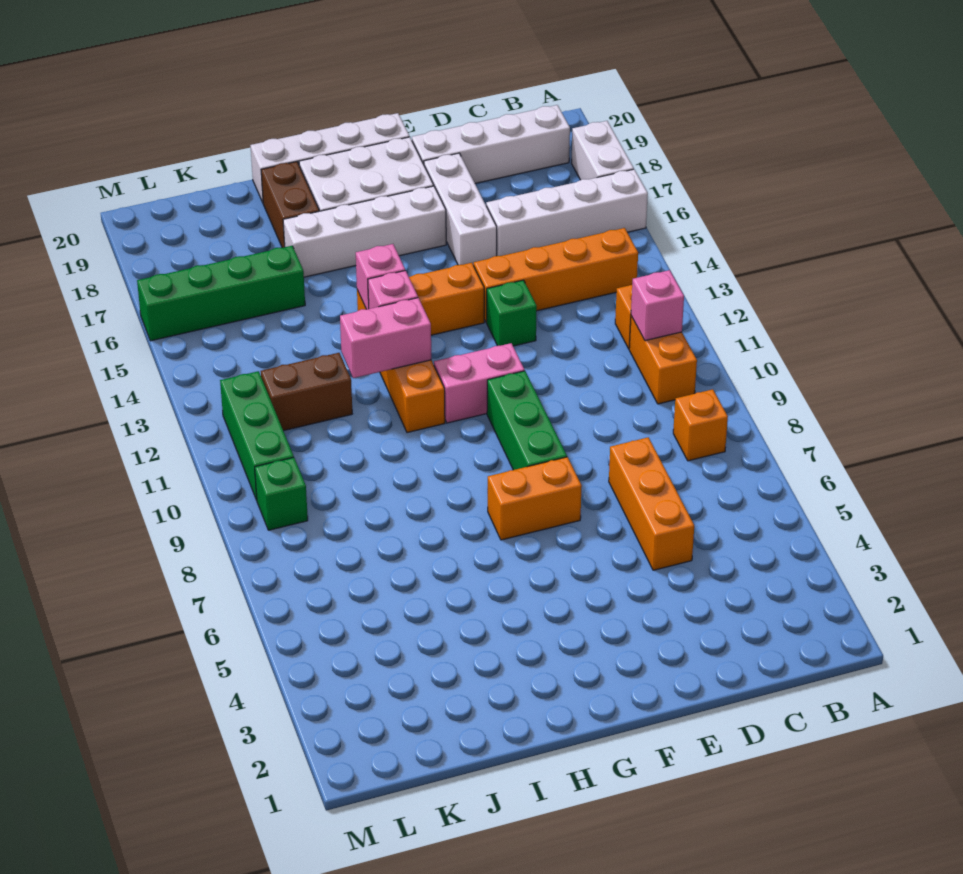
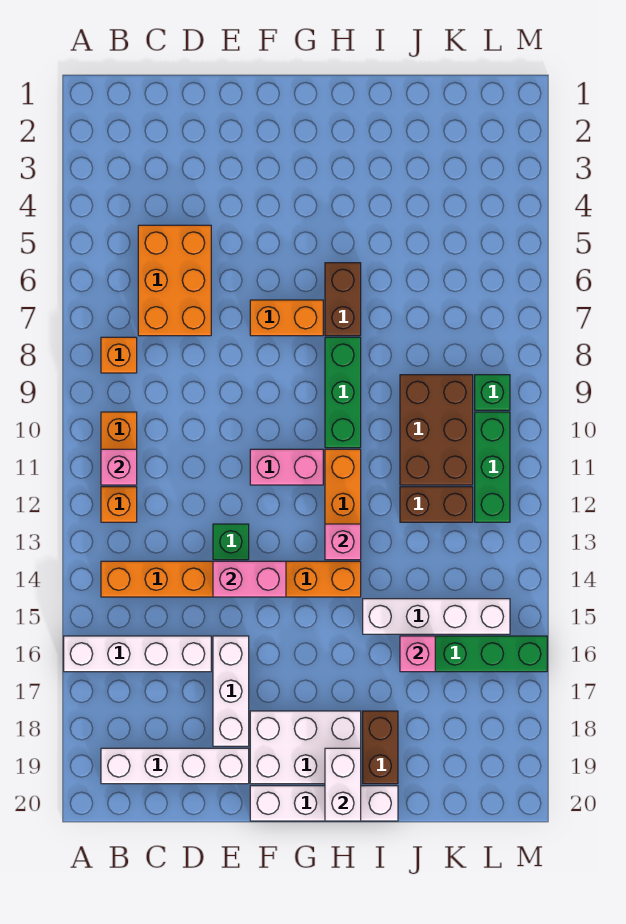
white brick A17:A18 level 1 -> white brick H19:H20 level 2
orange brick D5:D7 level 1 -> orange brick C5:D7 level 1
green brick F8:F10 level 1 -> green brick H8:H10 level 1
white brick F17:I17 level 1 -> white brick I15:L15 level 1
none -> brown brick H6:H7 level 1
pink brick H12:I12 level 2 -> pink brick E14:F14 level 2
pink brick H14 level 2 -> pink brick J16 level 2
none -> brown brick J9:K11 level 1

